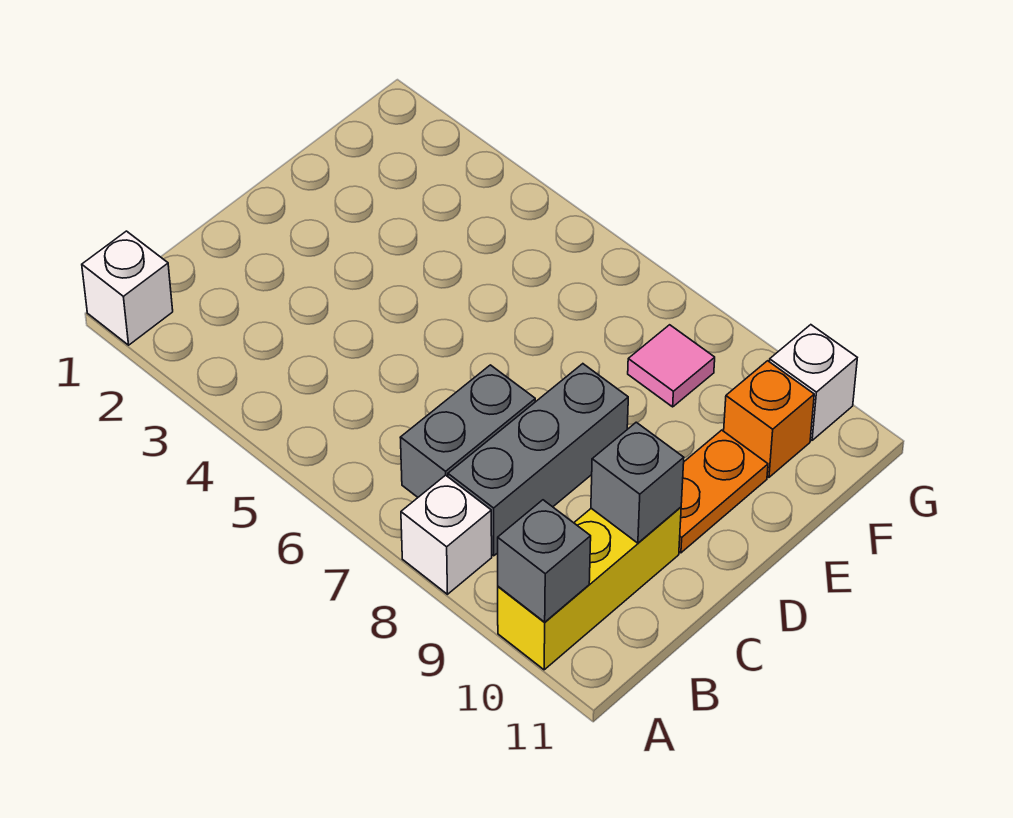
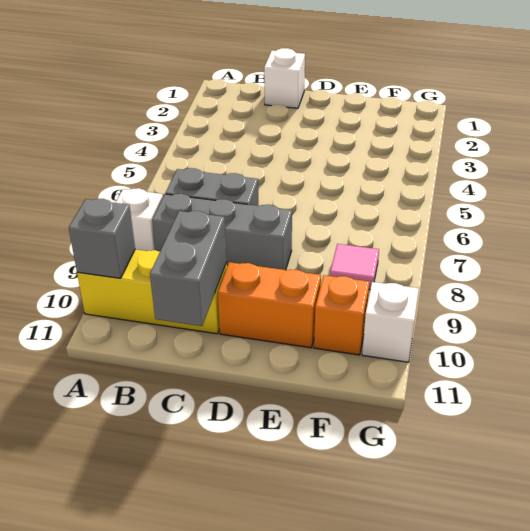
white brick A1 level 1 -> white brick C1 level 1
grey brick C10 level 2 -> grey brick C10:C11 level 2
orange plate D10:E10 level 1 -> orange brick D10:E10 level 1

